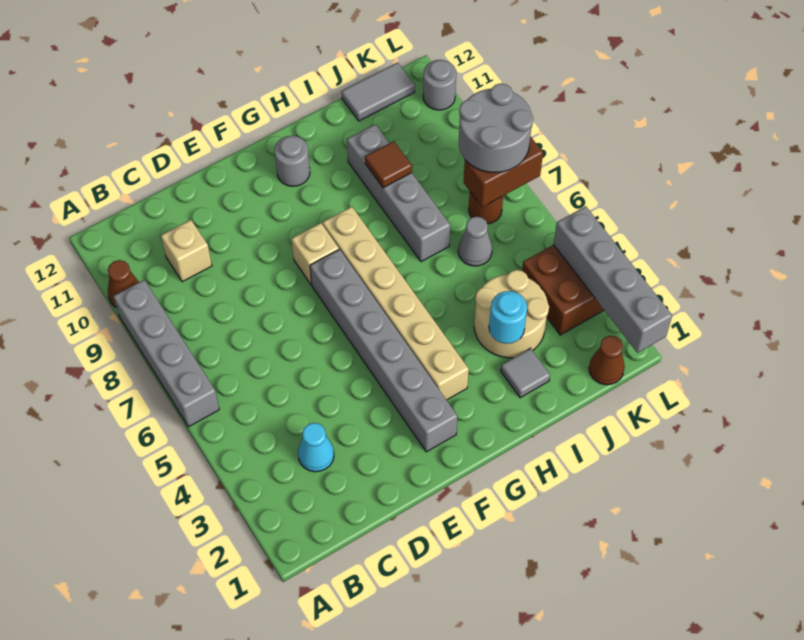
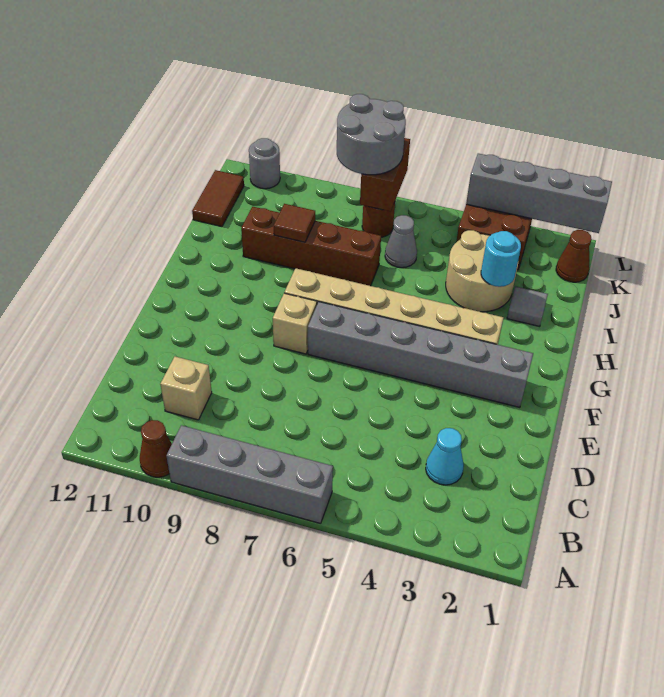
grey round brick G11 level 1 -> none
grey brick I7:I10 level 1 -> brown brick I7:I10 level 1
grey tile J12:K12 level 1 -> brown tile J12:K12 level 1

